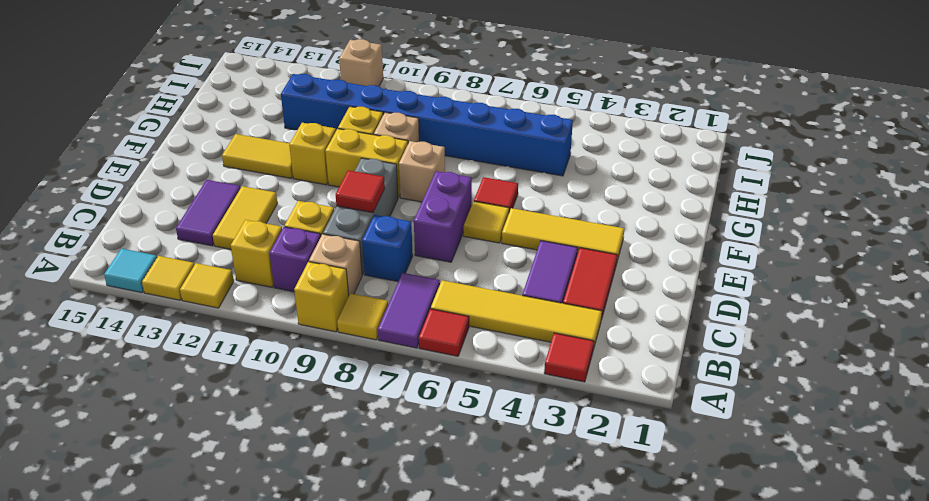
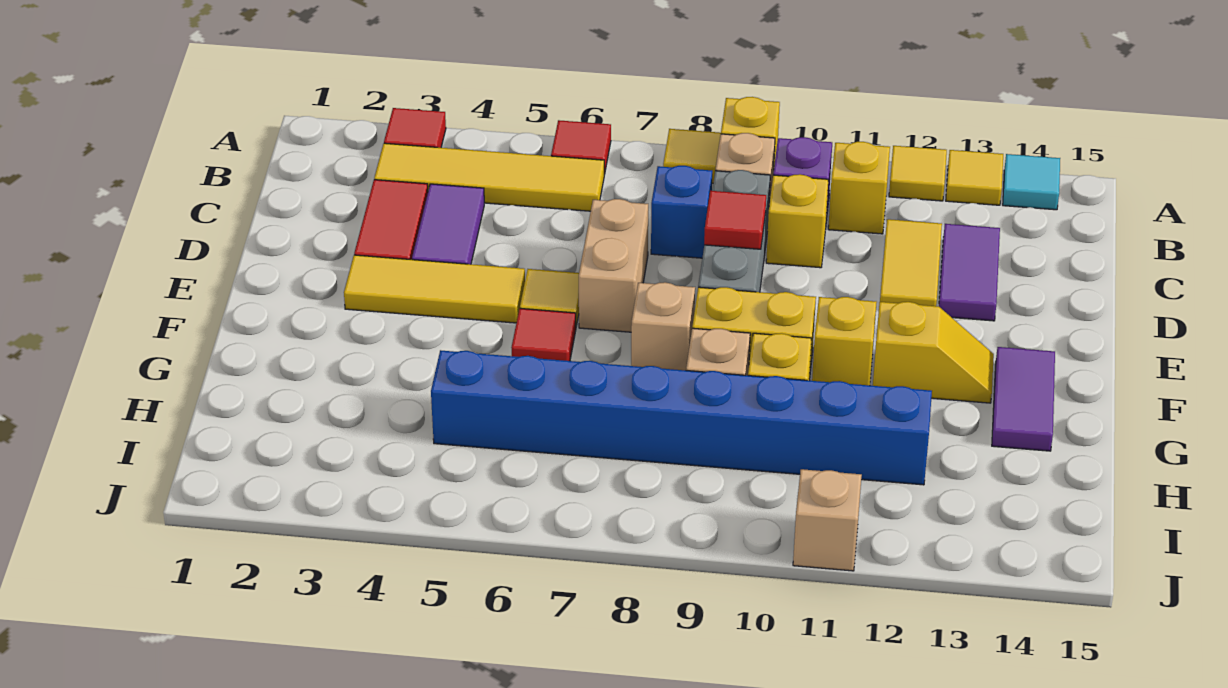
purple tile A7:B7 level 1 -> purple tile F14:G14 level 1
purple brick D7:E7 level 1 -> tan brick D7:E7 level 1
yellow tile F12:F13 level 1 -> yellow slope F12:F13 level 1 top 12

